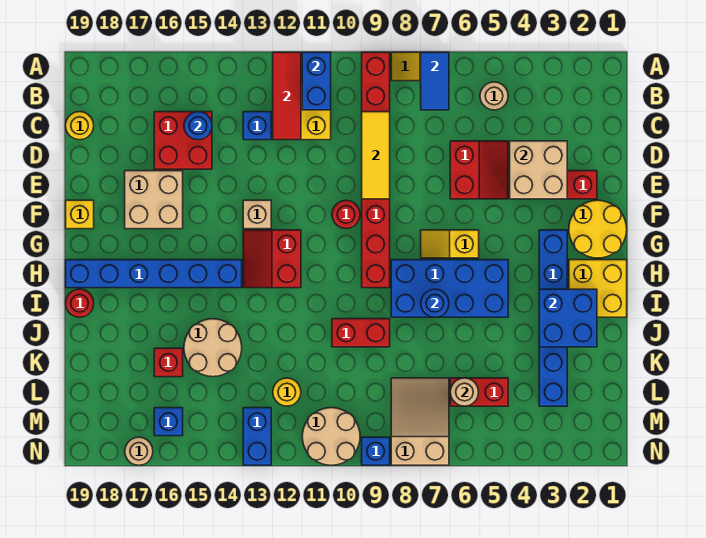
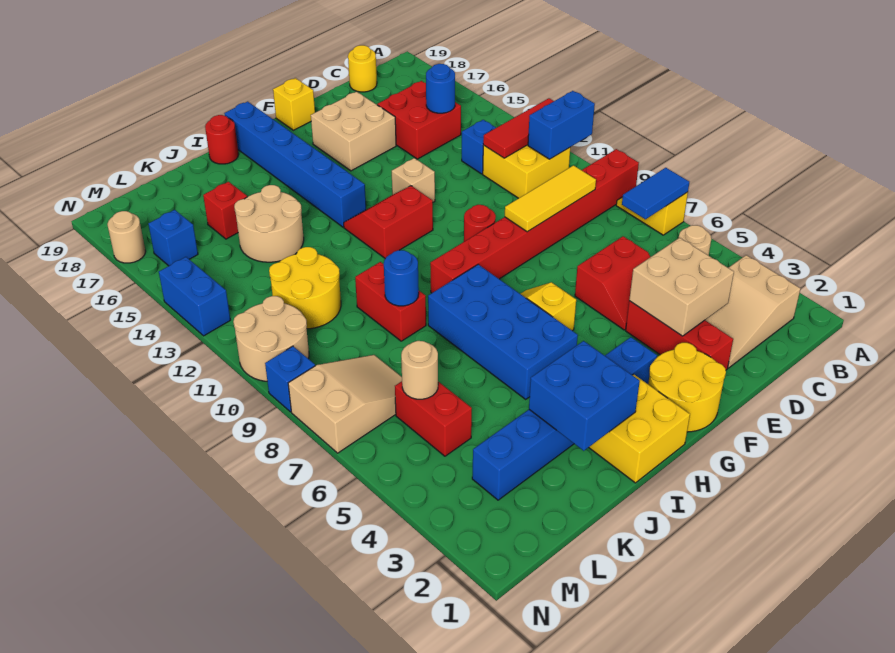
none -> tan slope B2:D3 level 1 top B
blue round brick I7 level 2 -> blue round brick J9 level 2
yellow round brick L12 level 1 -> yellow round brick K11:L12 level 1
blue brick M13:N13 level 1 -> blue brick N13:N14 level 1

